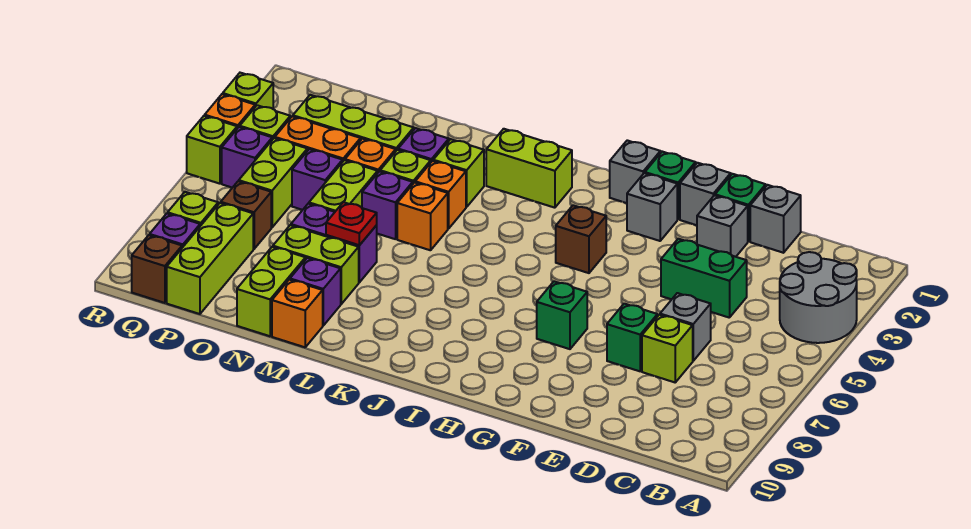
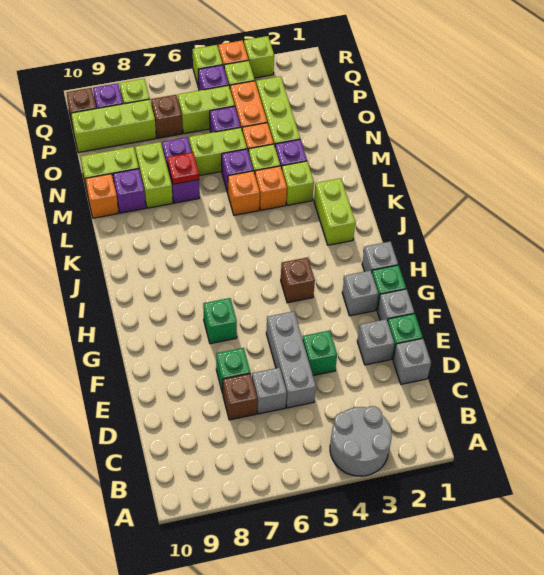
green brick D4:E4 level 1 -> green brick E4 level 1
none -> grey brick D5:F5 level 1
lime brick D7 level 1 -> brown brick D7 level 1

